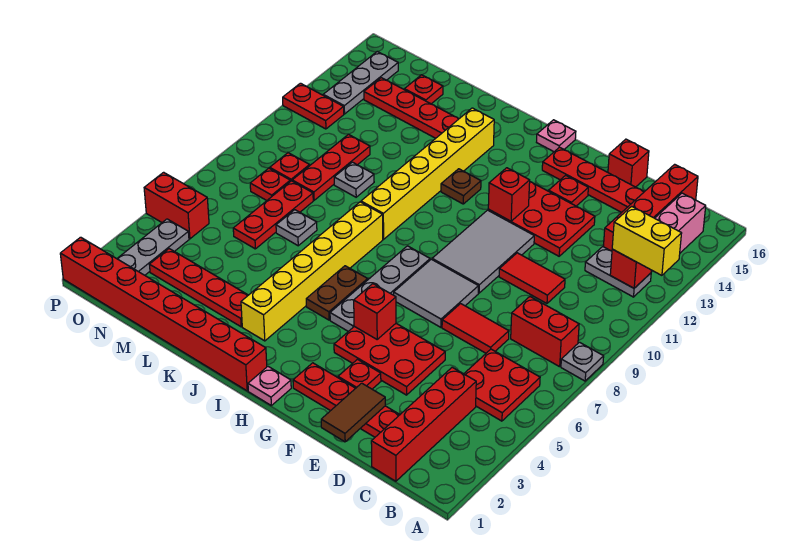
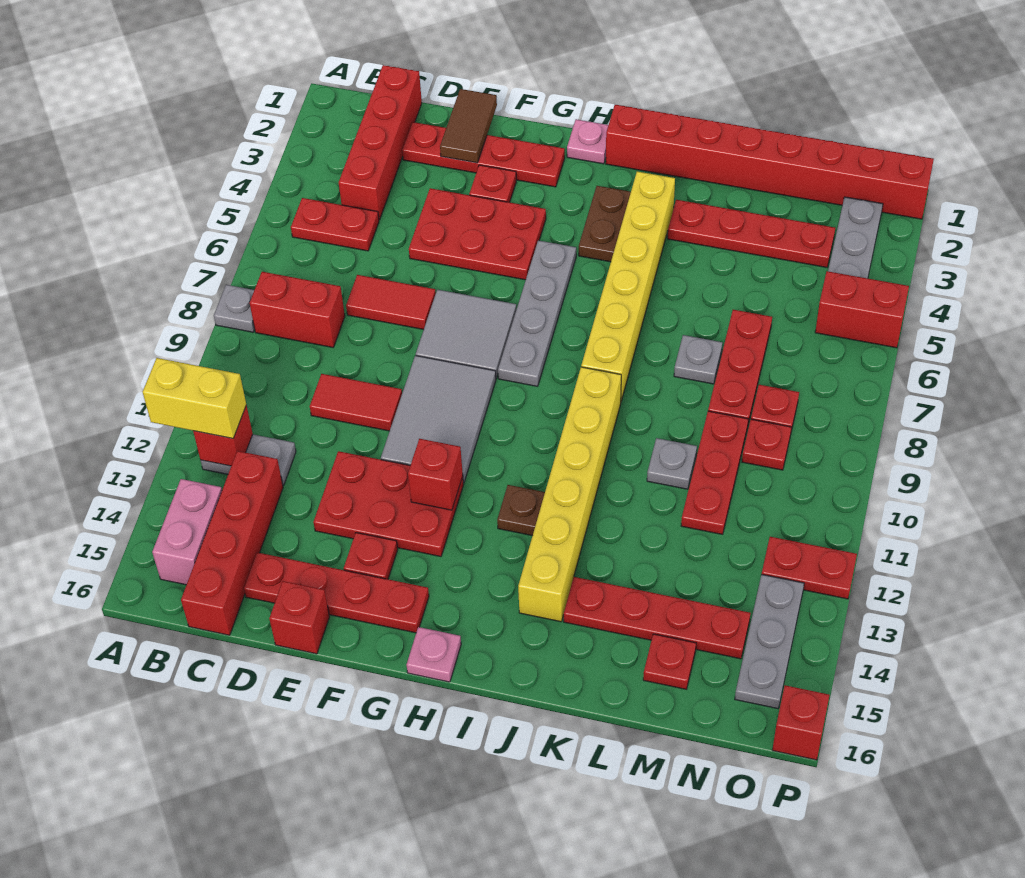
red plate B5:C6 level 1 -> red plate B5:C5 level 1
red brick G5 level 2 -> red brick P16 level 1
brown plate I5:I6 level 1 -> brown plate I3:I4 level 1

